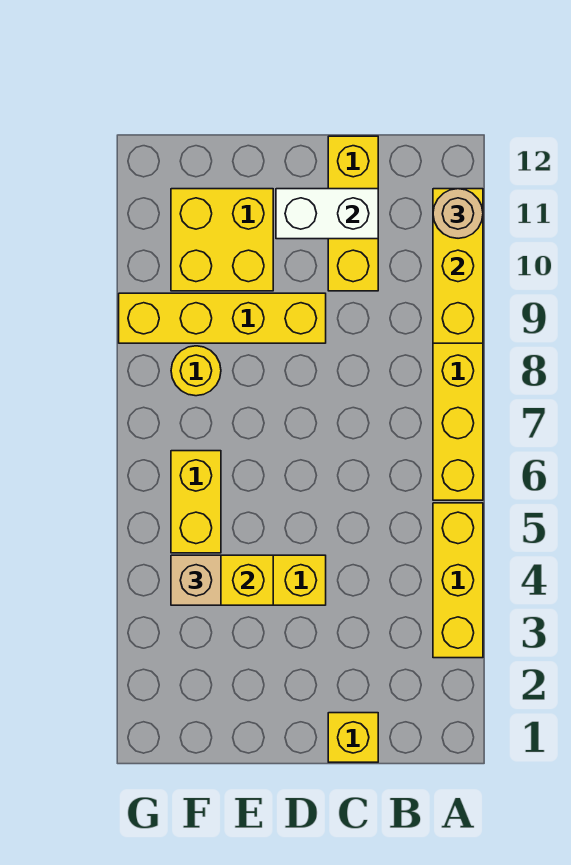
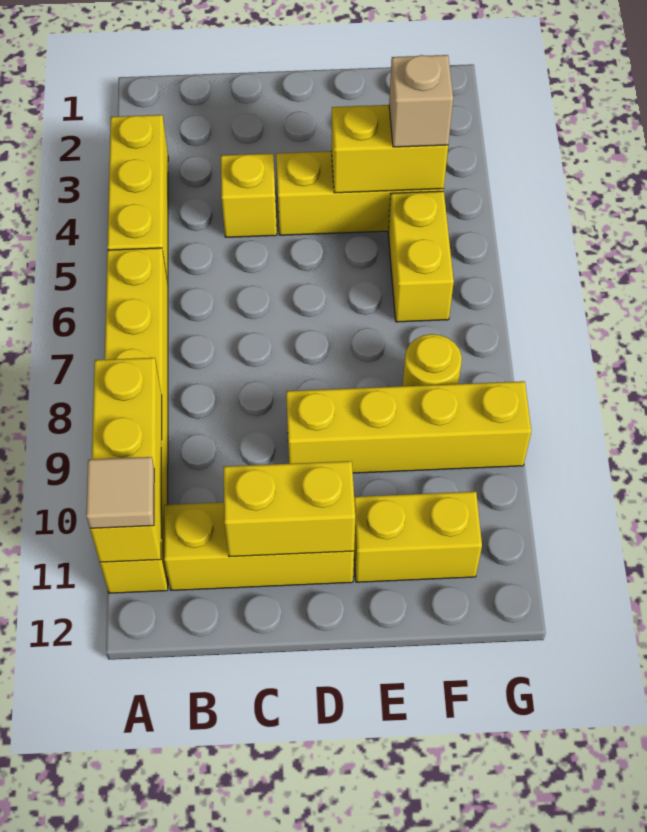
tan round brick A11 level 3 -> tan tile A11 level 3
yellow brick C1 level 1 -> yellow brick C4 level 1
yellow brick C10:C12 level 1 -> yellow brick B11:D11 level 1
white brick C11:D11 level 2 -> yellow brick C11:D11 level 2
yellow brick E10:F11 level 1 -> yellow brick E11:F11 level 1

